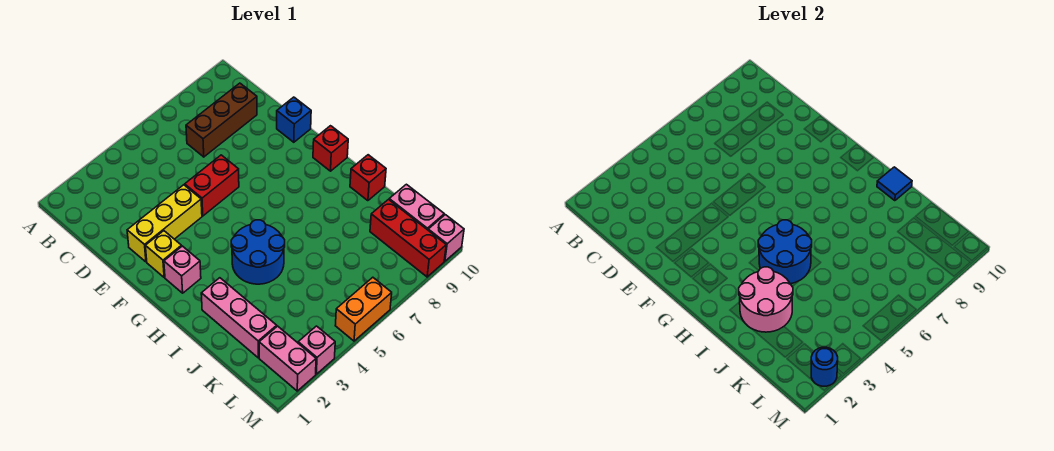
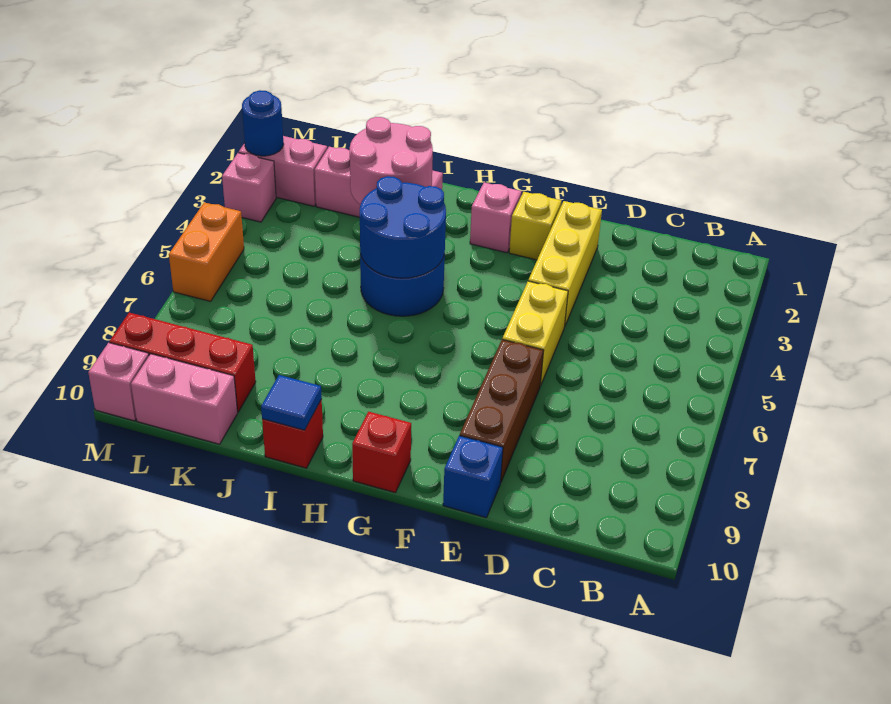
brown brick C7:C9 level 1 -> brown brick E7:E9 level 1
red brick E5:E6 level 1 -> yellow brick E5:E6 level 1

